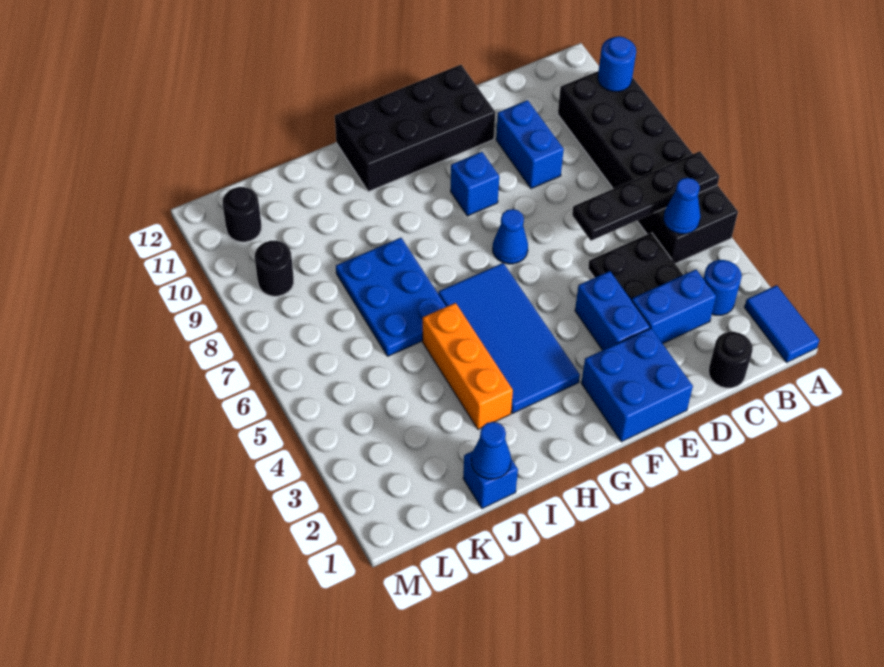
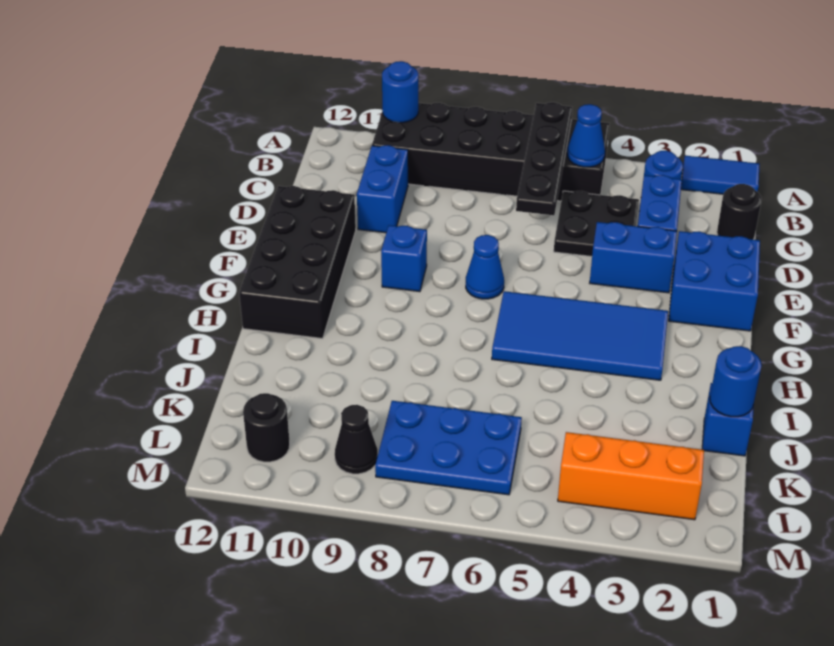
blue brick D9:D10 level 1 -> blue brick C10:D10 level 1
orange brick I3:I5 level 1 -> orange brick L2:L4 level 1
blue plate I6:J8 level 1 -> blue plate K6:L8 level 1
blue cone J1 level 2 -> blue round brick J1 level 2
black round brick L9 level 1 -> black cone L9 level 1

